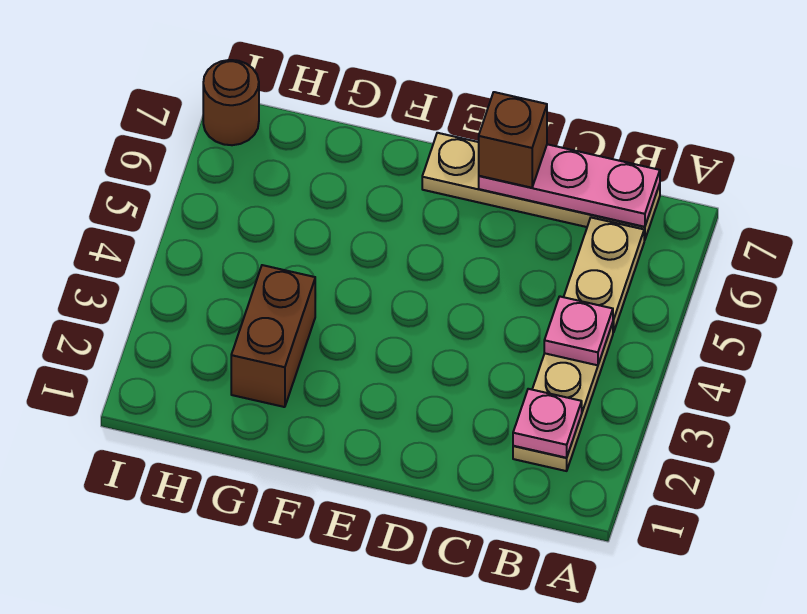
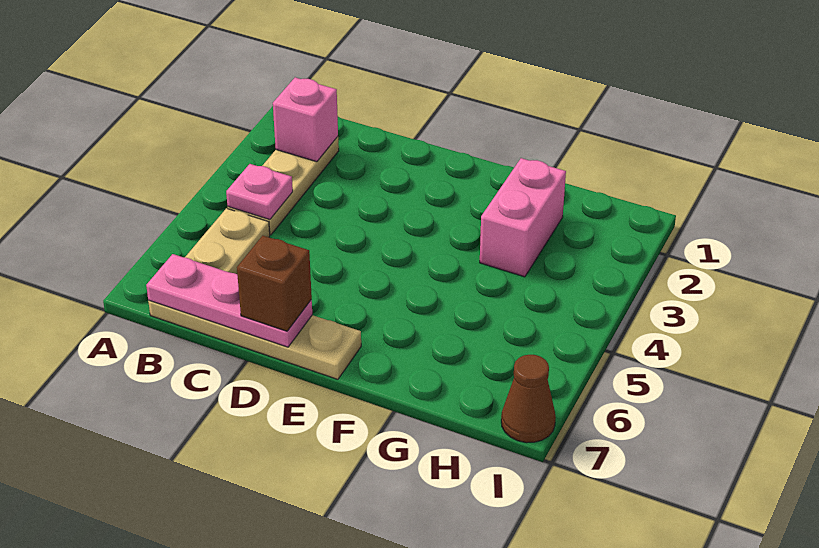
pink plate B2 level 2 -> pink brick B2 level 2
brown brick G2:G3 level 1 -> pink brick G2:G3 level 1
brown round brick I7 level 1 -> brown cone I7 level 1

